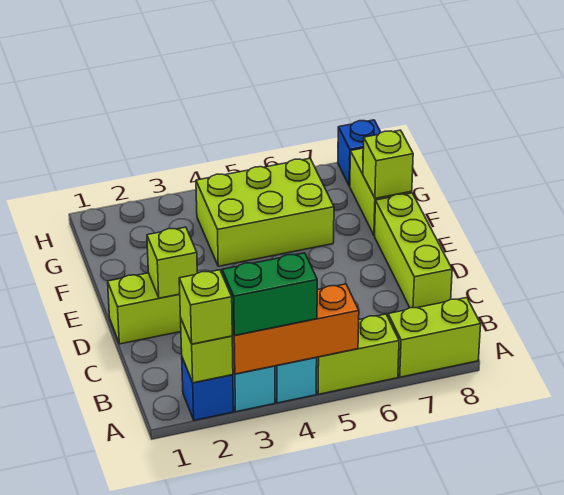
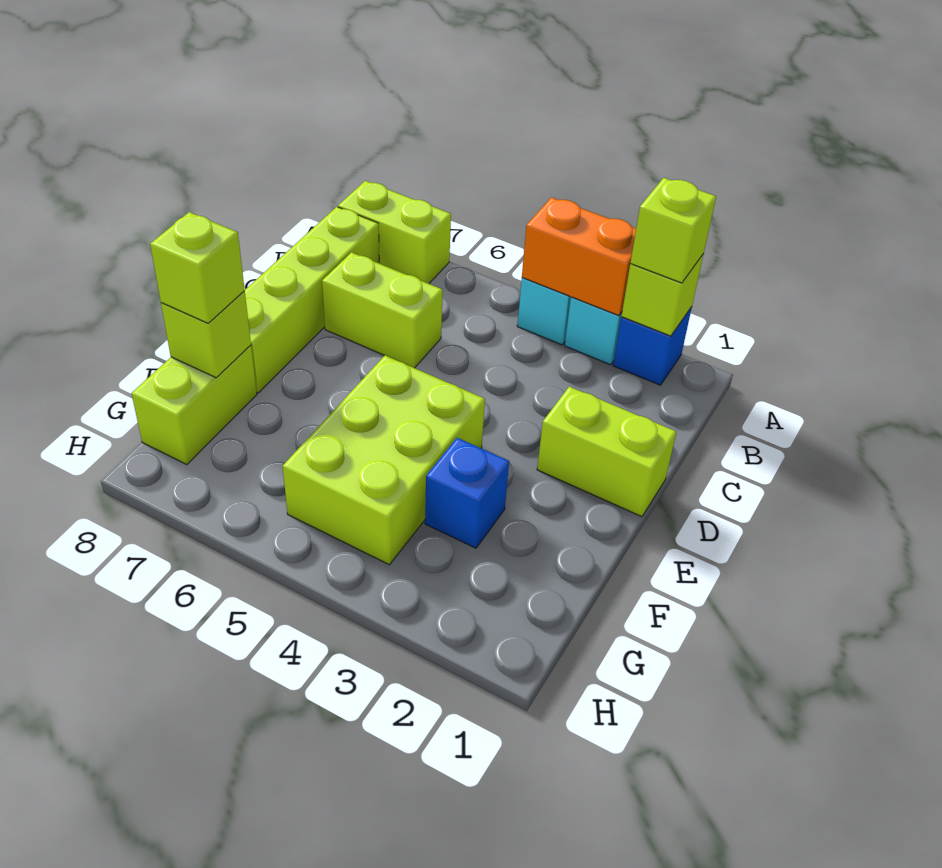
orange brick A3:A5 level 2 -> orange brick A3:A4 level 2
green brick A3:A4 level 3 -> none
lime brick A5:A6 level 1 -> lime brick C6:C7 level 1
lime brick C8:E8 level 1 -> lime brick B8:E8 level 1
lime brick D2 level 2 -> lime brick F8 level 3
lime brick F4:G6 level 1 -> lime brick E4:G5 level 1
blue brick H8 level 1 -> blue brick F3 level 1

